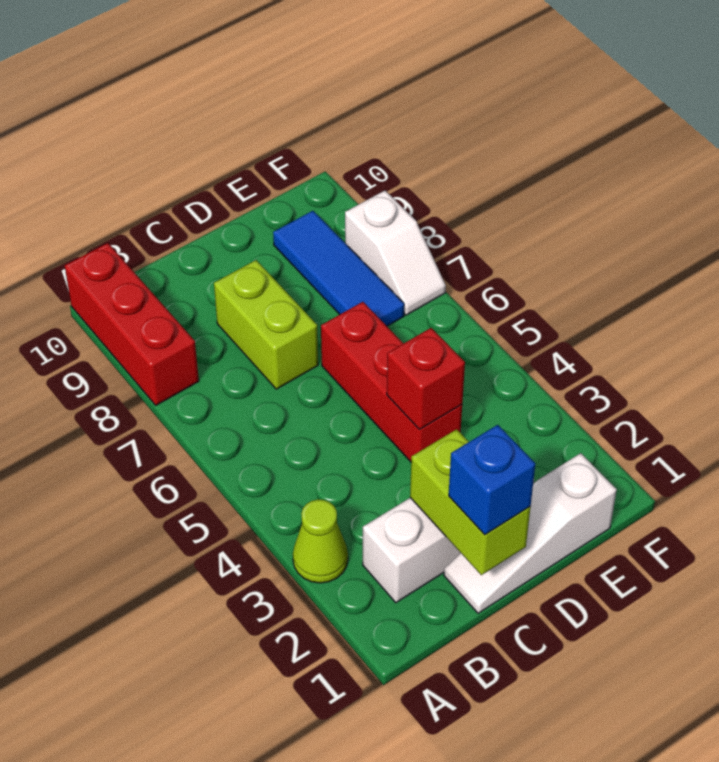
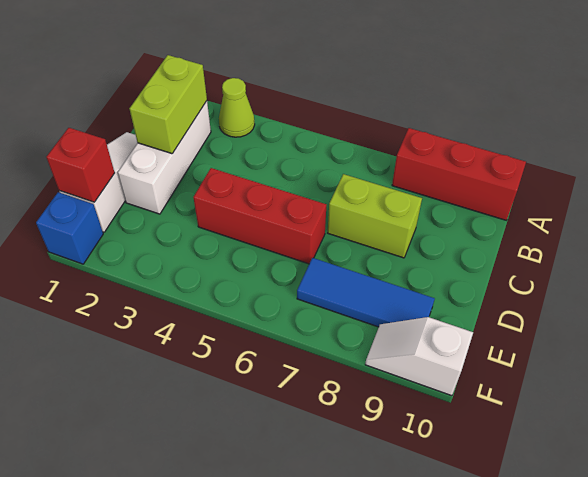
lime brick C1:C2 level 2 -> lime brick B2:C2 level 2
blue brick C1 level 3 -> blue brick F1 level 1
red brick D4 level 2 -> red brick E1 level 2
white slope F7:F8 level 1 top 8 -> white slope F9:F10 level 1 top 10

